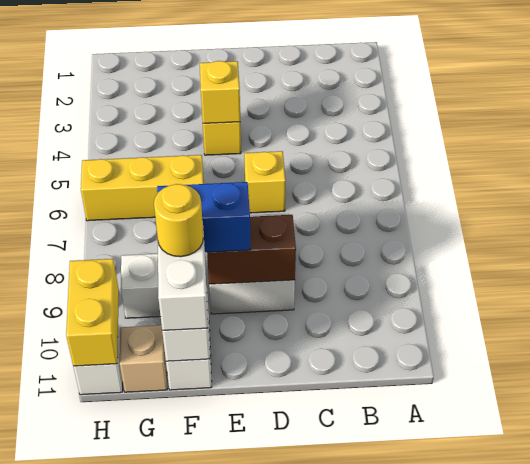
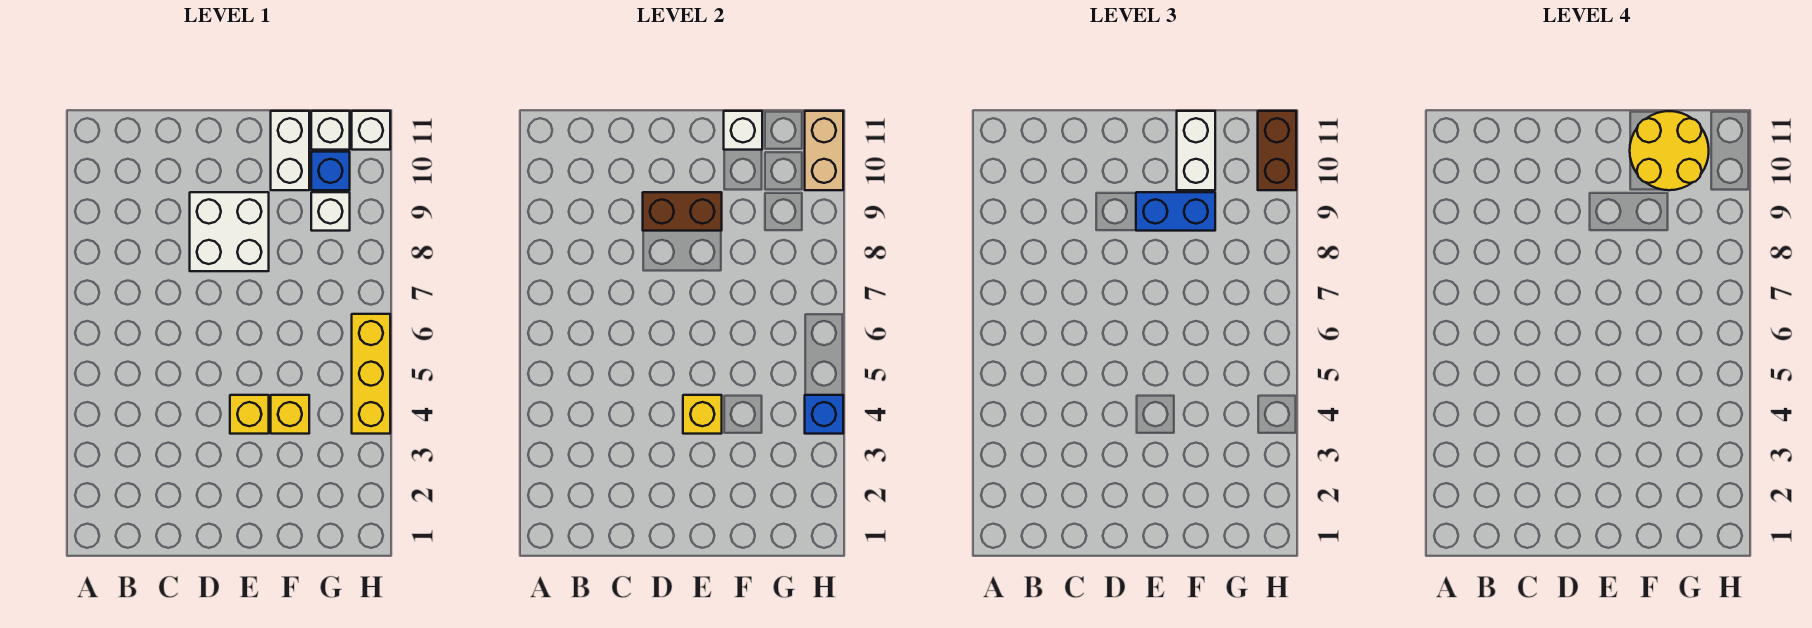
yellow brick D6 level 1 -> yellow brick F4 level 1
yellow brick F6:H6 level 1 -> yellow brick H4:H6 level 1
yellow round brick F10 level 4 -> yellow round brick F10:G11 level 4
none -> blue brick G10 level 1
tan brick G11 level 1 -> white brick G11 level 1
none -> blue brick H4 level 2
yellow brick H10:H11 level 2 -> tan brick H10:H11 level 2
none -> brown brick H10:H11 level 3

